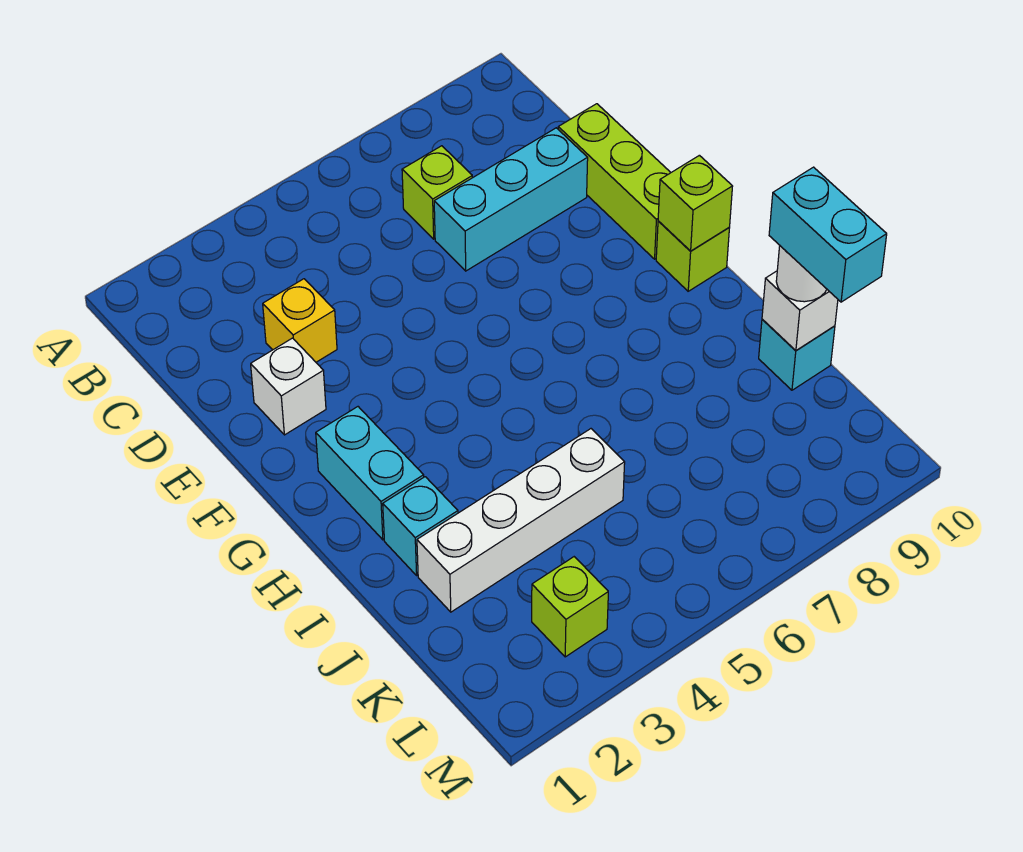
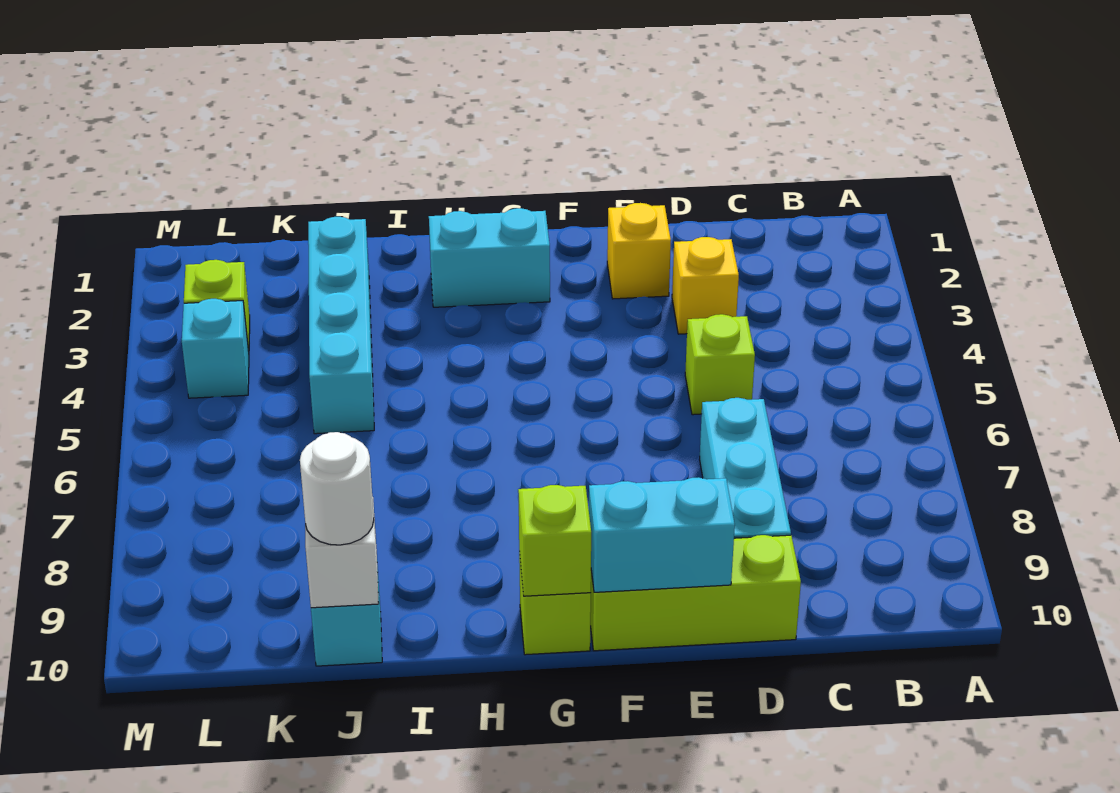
lime brick C7 level 1 -> lime brick D5 level 1
white brick E2 level 1 -> yellow brick E2 level 1
cyan brick I2 level 1 -> cyan brick L4 level 1
white brick J2:J5 level 1 -> cyan brick J2:J5 level 1
cyan brick J10:K10 level 4 -> cyan brick E10:F10 level 2

